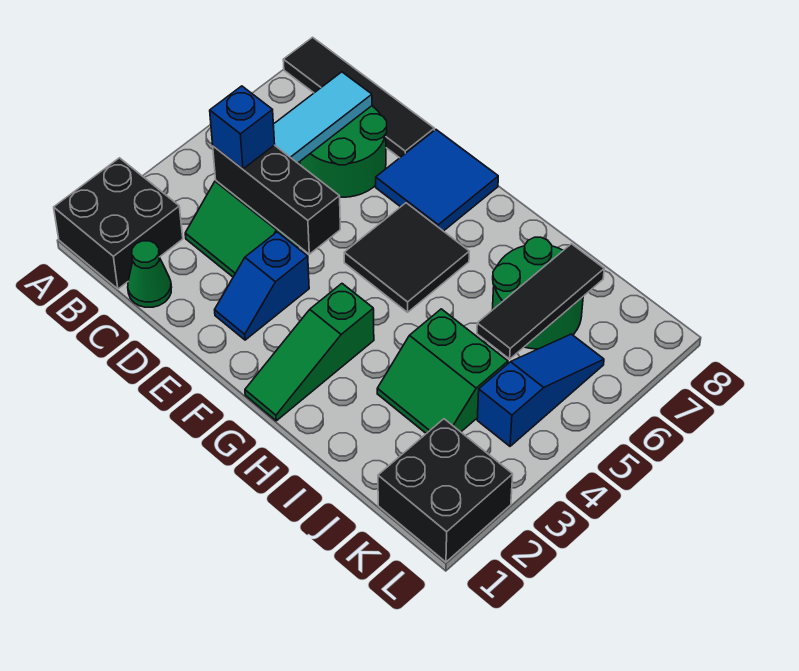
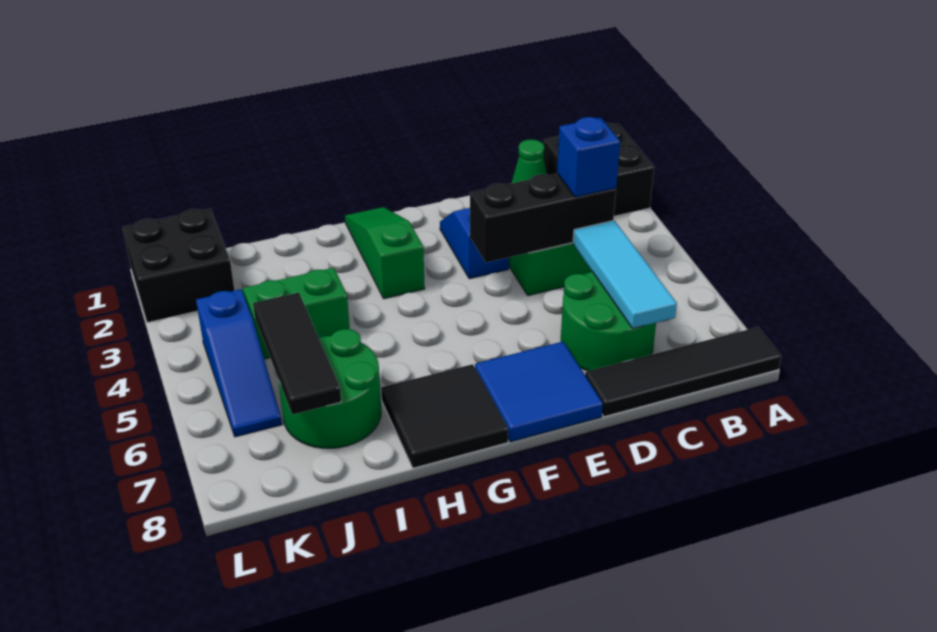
black tile F5:G6 level 1 -> black tile G7:H8 level 1

